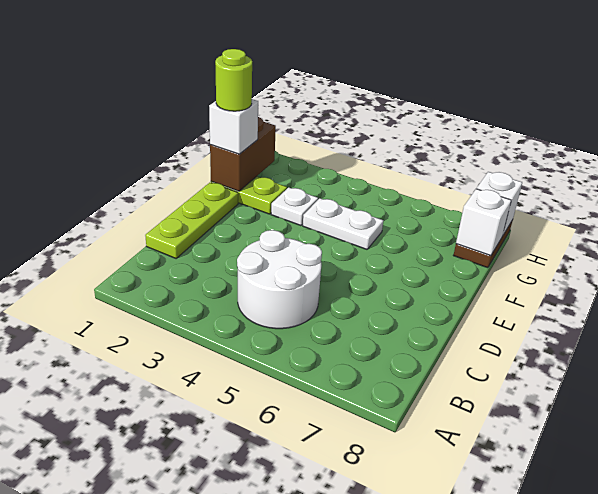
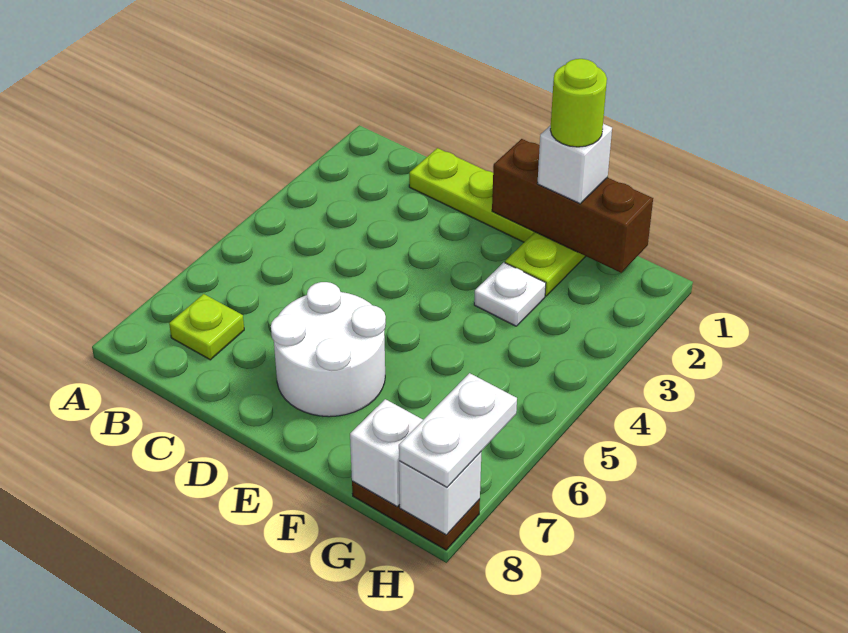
white round brick B4:C5 level 1 -> white round brick D6:E7 level 1
none -> lime plate B7 level 1
brown brick F1:G1 level 2 -> brown brick E1:G1 level 2
white plate F4:F5 level 1 -> white plate H7:H8 level 3

